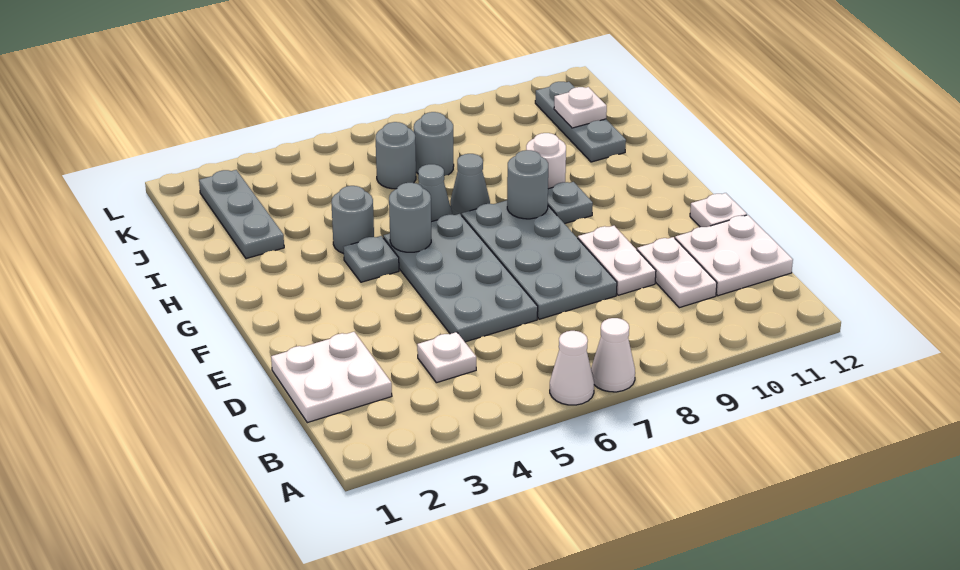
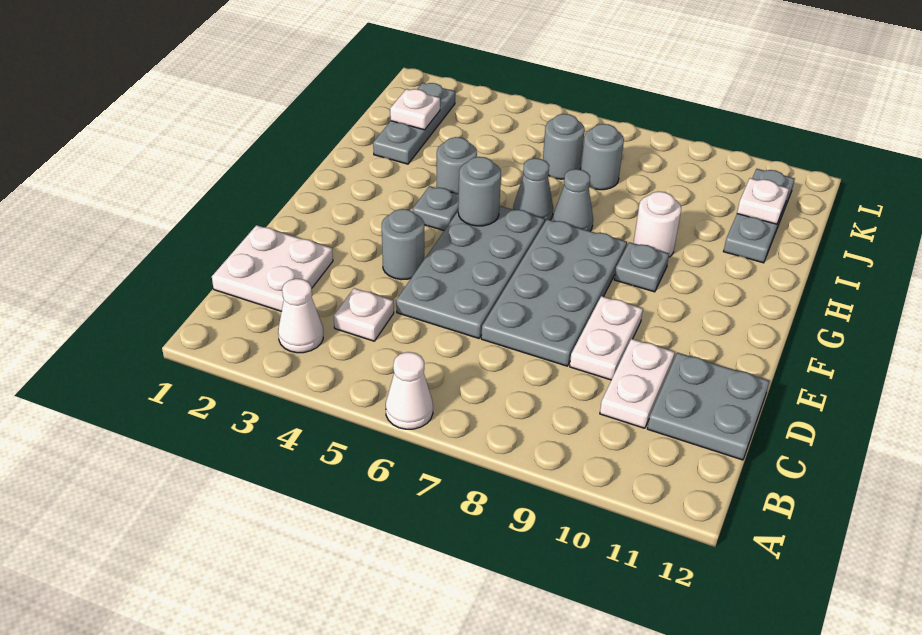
white cone A7 level 1 -> white cone B3 level 1
white plate C11:D12 level 1 -> grey plate C11:D12 level 1
white plate E12 level 1 -> white plate J2 level 2
grey round brick G8 level 2 -> grey round brick E4 level 1

